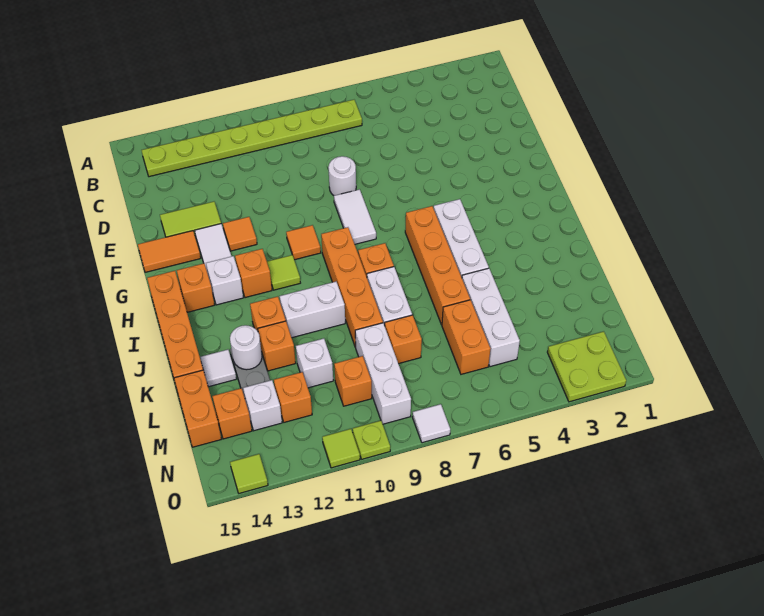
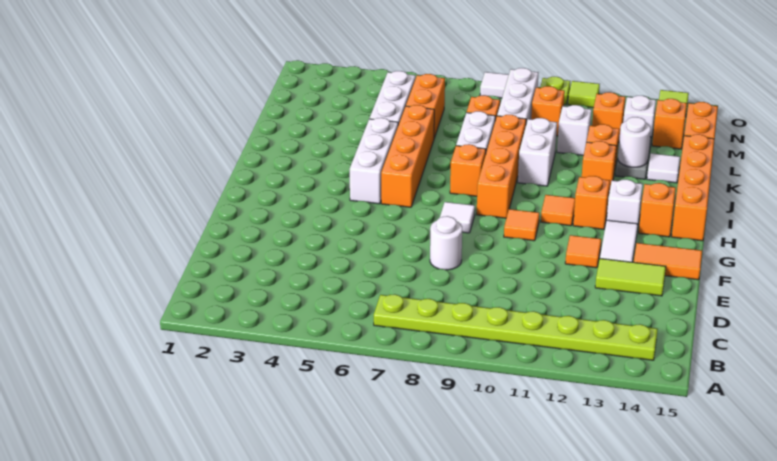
white tile F8:G8 level 1 -> white tile G8 level 1
lime tile H11 level 1 -> orange tile H11 level 1
white brick J10:J11 level 1 -> white brick J10:K10 level 1
lime plate N2:O3 level 1 -> none

